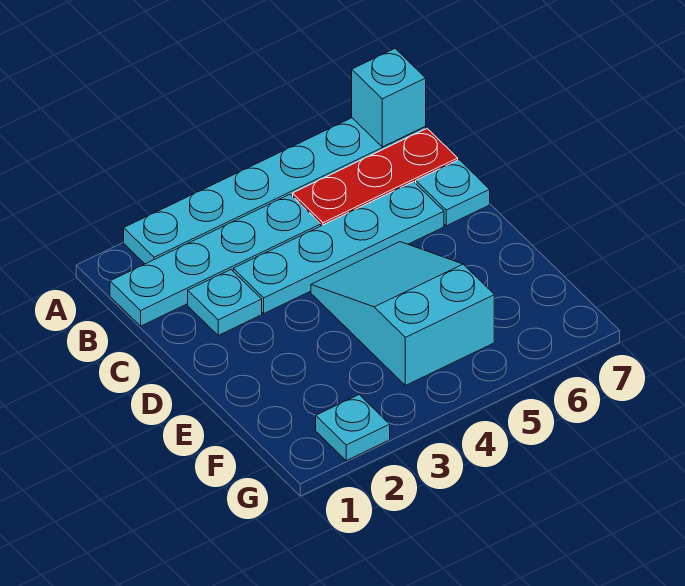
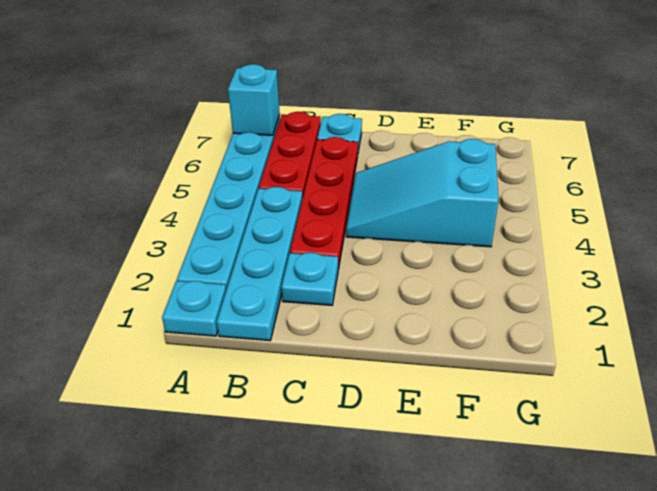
cyan plate C3:C6 level 1 -> red plate C3:C6 level 1
cyan plate G2 level 1 -> cyan plate A1 level 1

